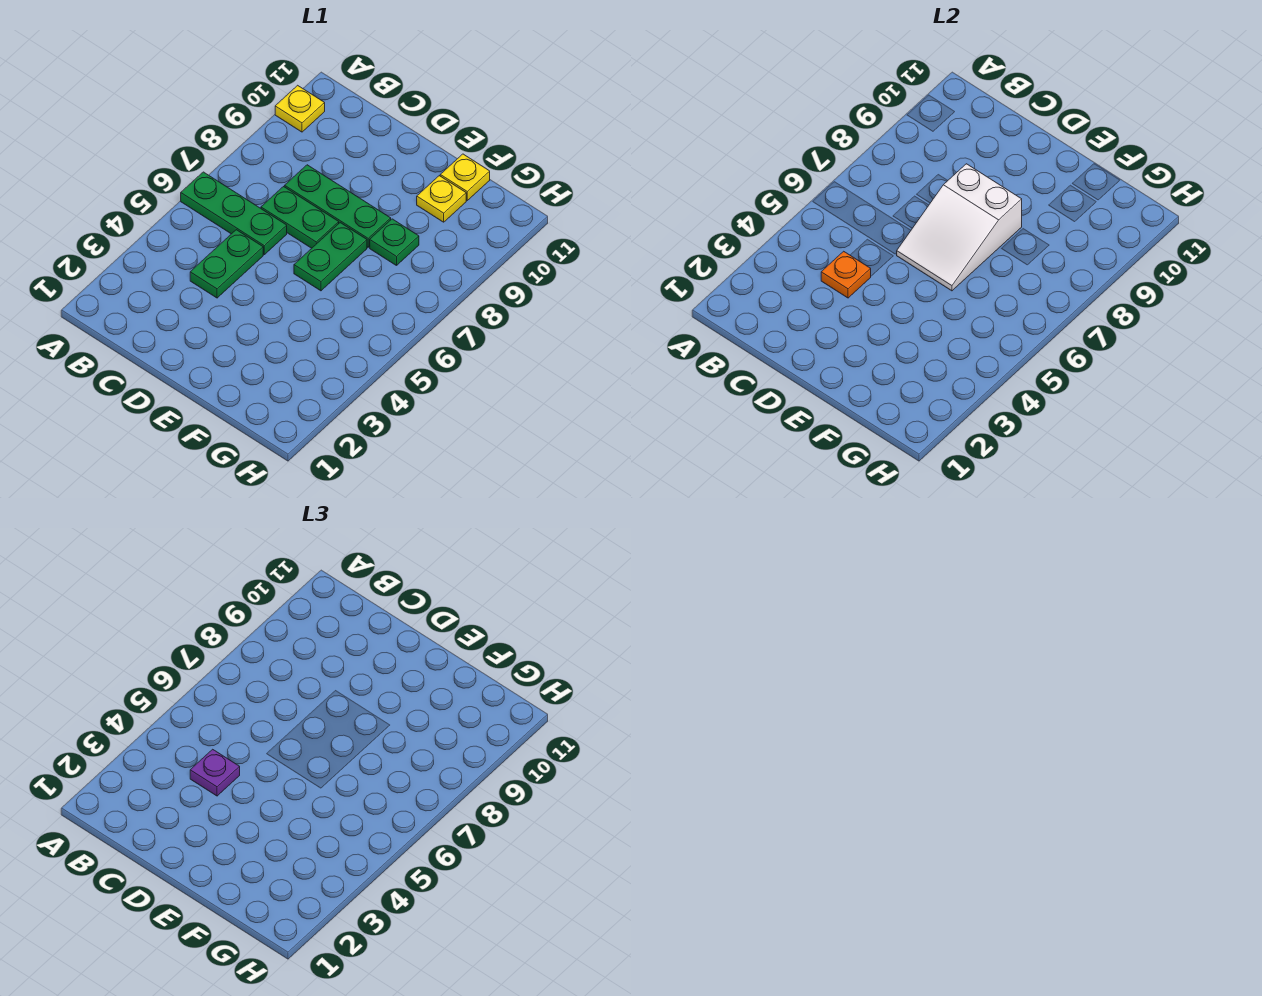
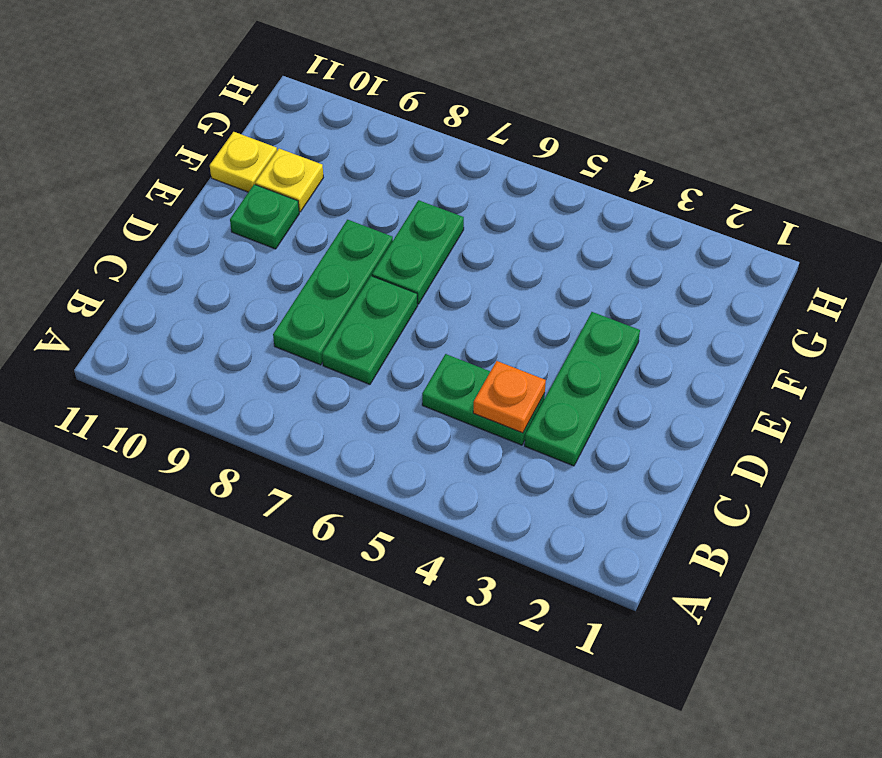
green plate A6:C6 level 1 -> green plate C3:E3 level 1
yellow plate A10 level 1 -> none
purple plate C4 level 3 -> none
white slope D6:E8 level 2 top 8 -> none
green plate E6:E7 level 1 -> green plate E7:F7 level 1
green plate F8 level 1 -> green plate E10 level 1

